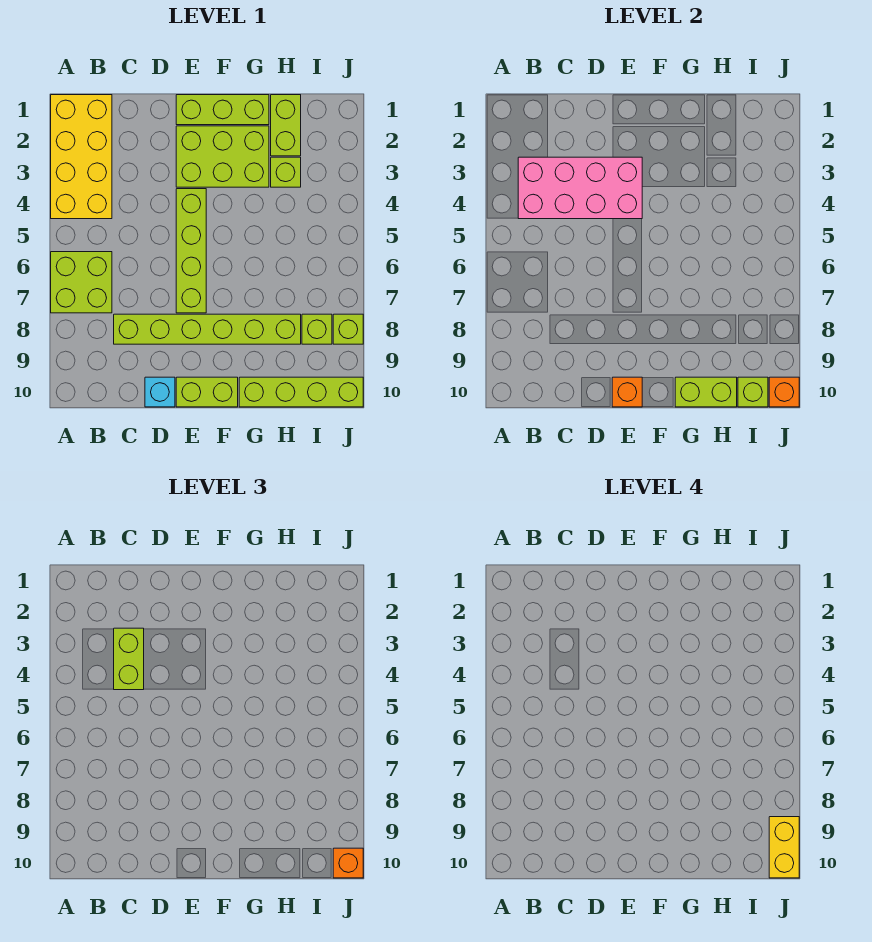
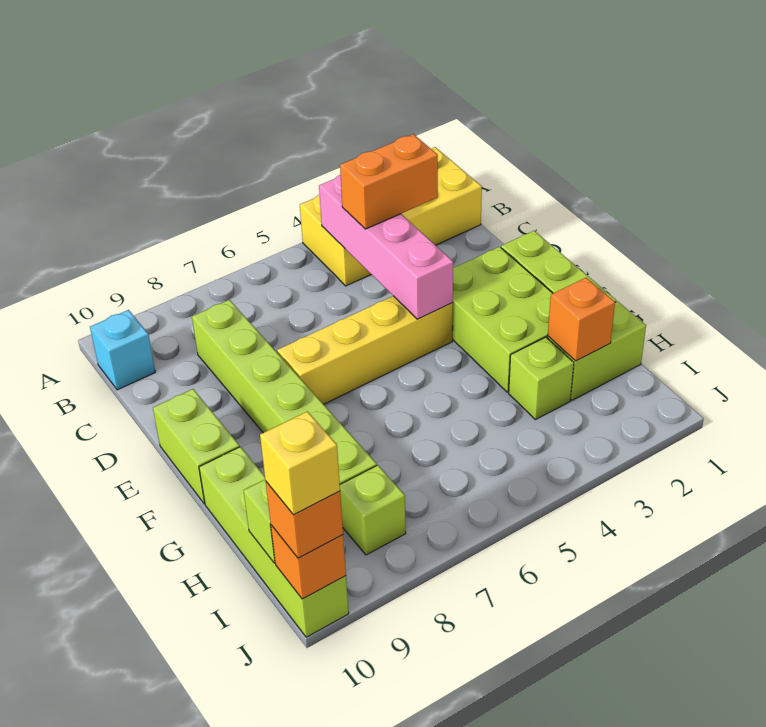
lime brick A6:B7 level 1 -> none
pink brick B3:E4 level 2 -> pink brick B4:E4 level 2
lime brick C3:C4 level 3 -> orange brick C3:C4 level 3
cyan brick D10 level 1 -> cyan brick B10 level 1
lime brick E4:E7 level 1 -> yellow brick E4:E7 level 1
orange brick E10 level 2 -> orange brick H2 level 2
lime brick G10:H10 level 2 -> none
lime brick J8 level 1 -> none
yellow brick J9:J10 level 4 -> yellow brick J10 level 4

